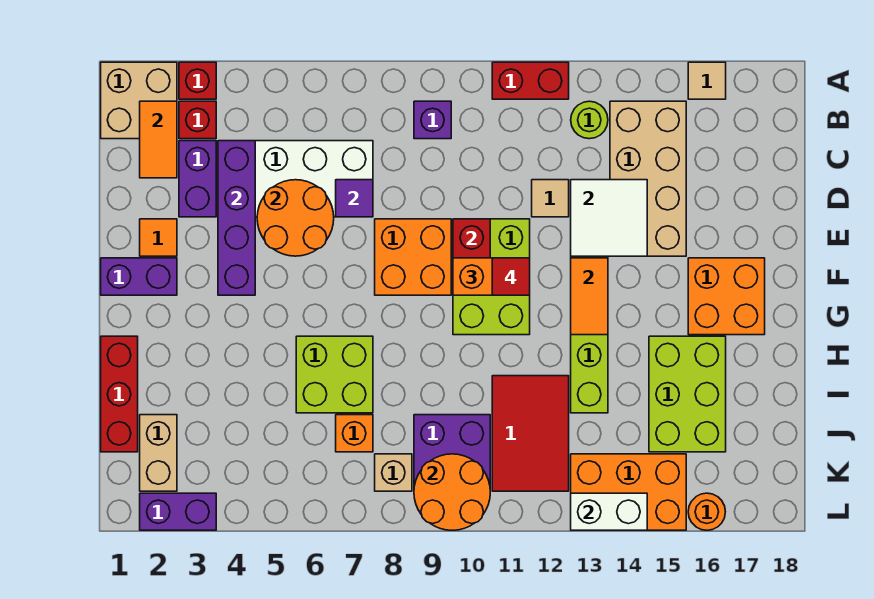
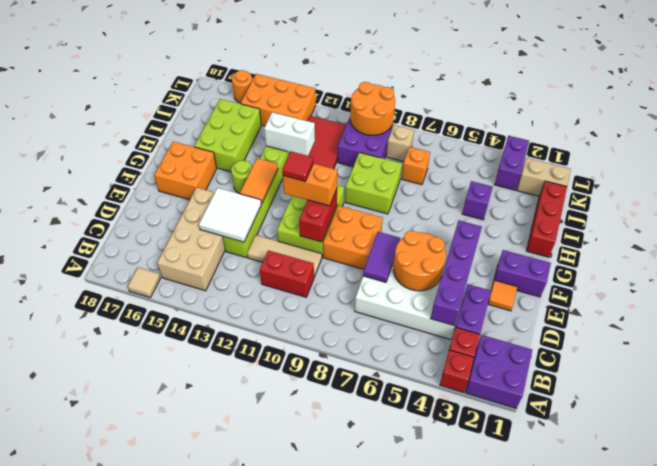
tan brick A1:B2 level 1 -> purple brick A1:B2 level 1
red brick A11:A12 level 1 -> red brick C10:C11 level 1
orange tile B2:C2 level 2 -> none
purple brick B9 level 1 -> purple brick I4 level 1
lime round brick B13 level 1 -> lime round brick G14 level 1
purple tile D7 level 2 -> purple tile D7:E7 level 2
tan tile D12 level 1 -> tan tile D10:D12 level 1
lime brick H6:I7 level 1 -> lime brick H8:I9 level 1
tan brick J2:K2 level 1 -> tan brick K1:K2 level 1
purple brick L2:L3 level 1 -> purple brick K3:L3 level 1
white brick L13:L14 level 2 -> white brick I12:I13 level 2

